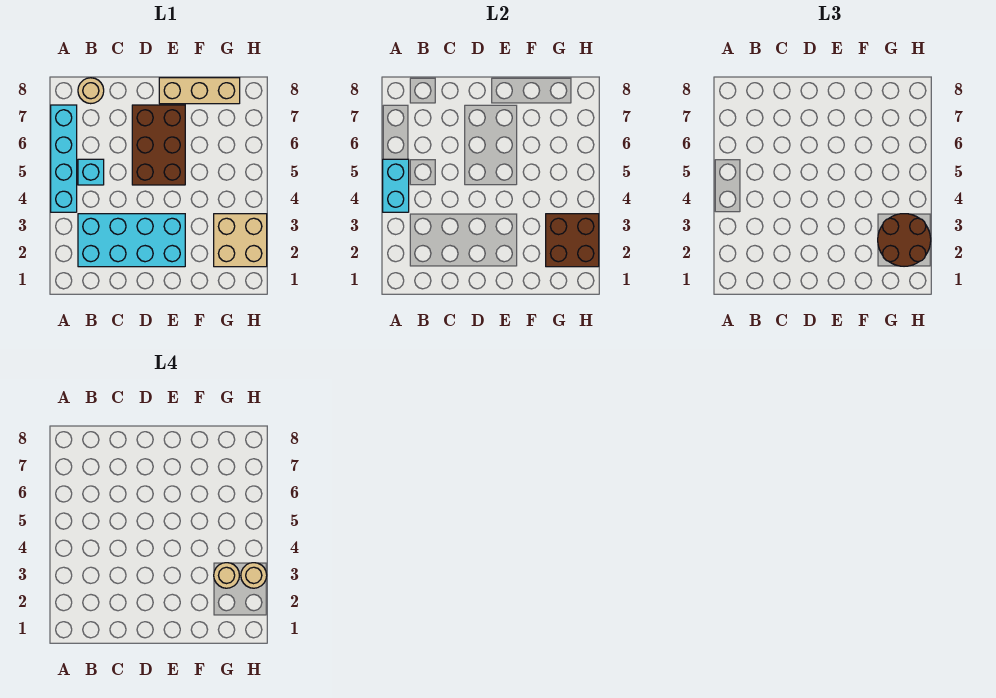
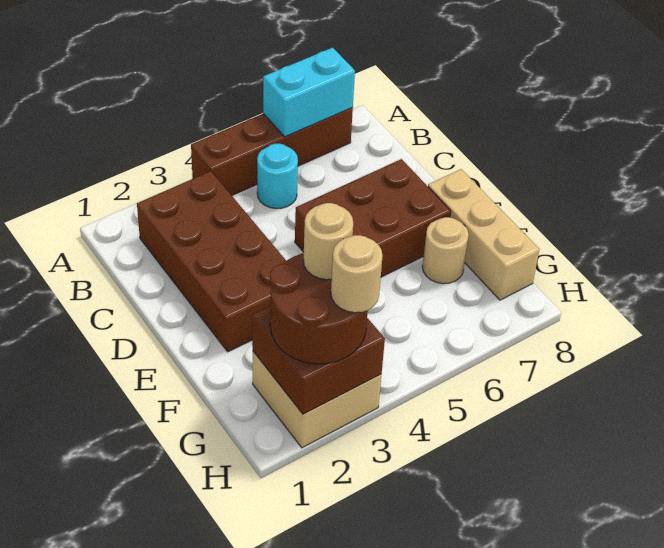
cyan brick A4:A7 level 1 -> brown brick A4:A7 level 1
cyan brick A4:A5 level 2 -> cyan brick A6:A7 level 2
cyan brick B2:E3 level 1 -> brown brick B2:E3 level 1
cyan brick B5 level 1 -> cyan round brick B5 level 1
tan round brick B8 level 1 -> tan round brick F7 level 1

